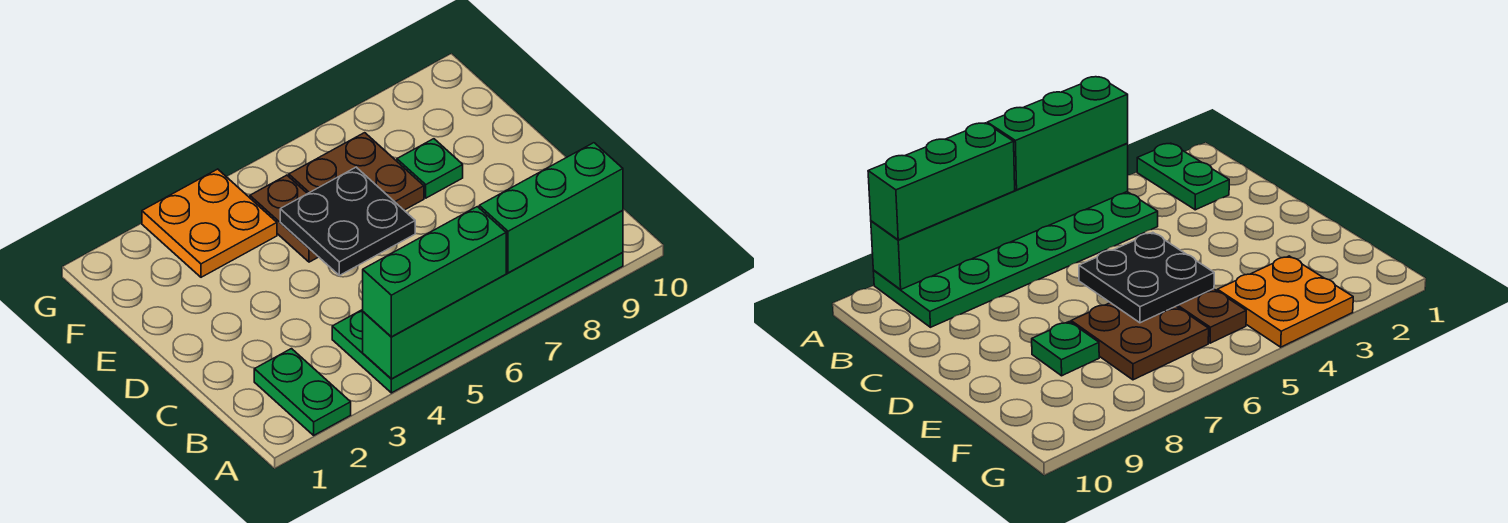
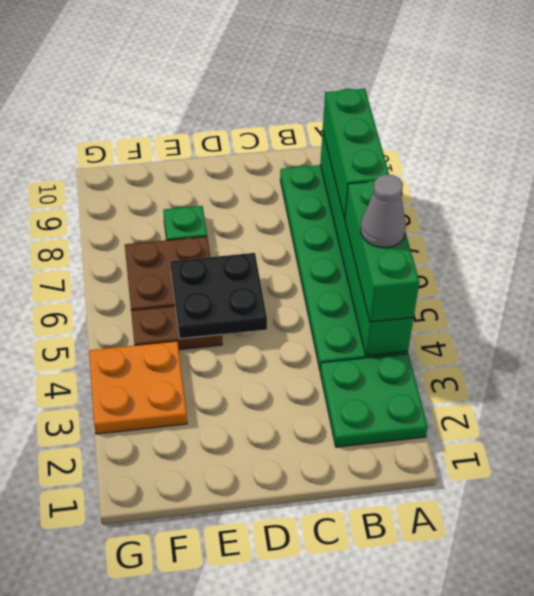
green plate A2:B2 level 1 -> green plate A2:B3 level 1
none -> grey cone A5 level 4

